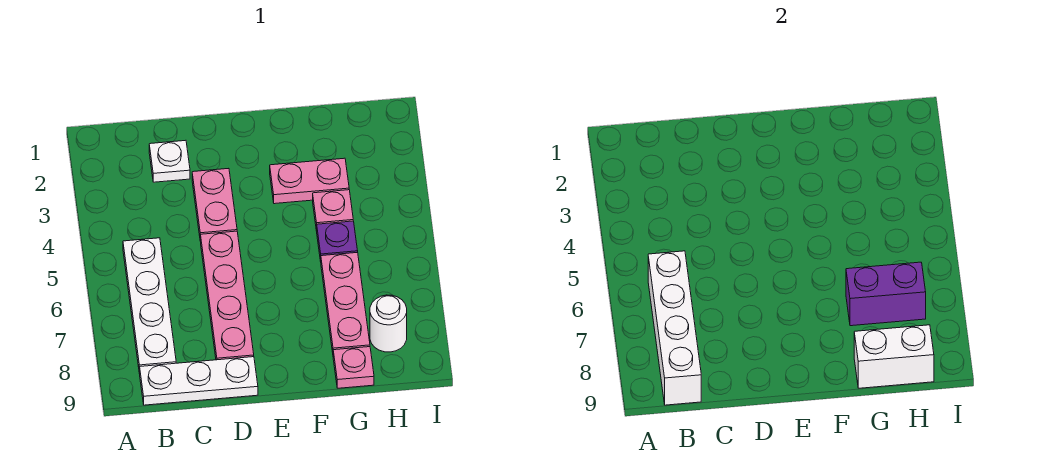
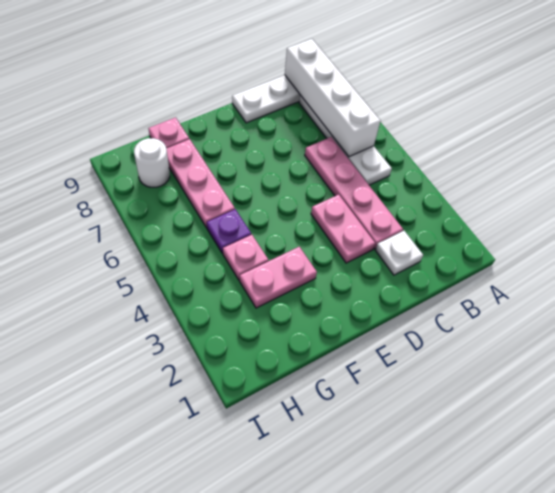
pink plate D5:D8 level 1 -> pink plate C3:C6 level 1
purple brick G7:H7 level 2 -> none
white brick G9:H9 level 2 -> none

